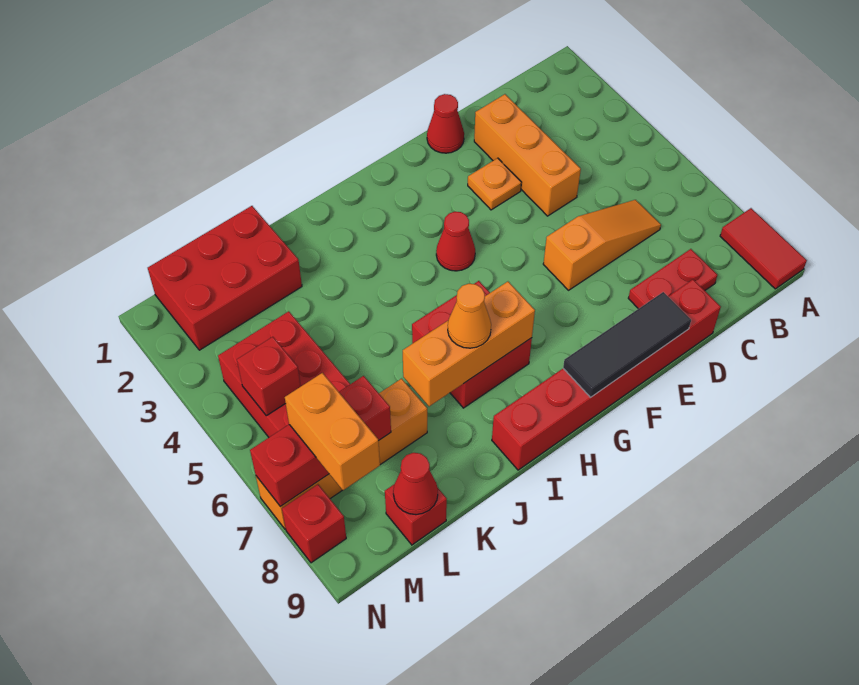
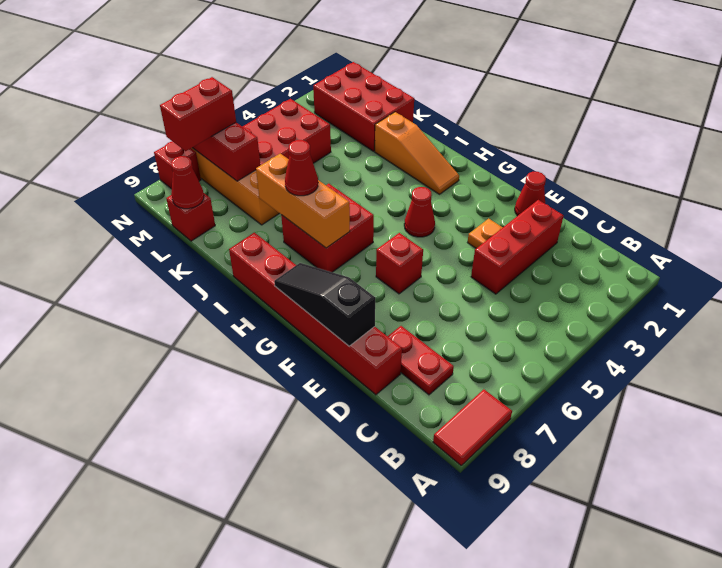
orange slope C6:E6 level 1 top E -> orange slope H2:J2 level 1 top J
orange brick D2:D4 level 1 -> red brick D2:D4 level 1
black tile E9:G9 level 2 -> black slope E9:G9 level 2 top E
orange cone I7 level 3 -> red cone I7 level 3
red brick M5 level 2 -> red brick F6 level 1
orange brick M7:M8 level 3 -> red brick M7:M8 level 3

